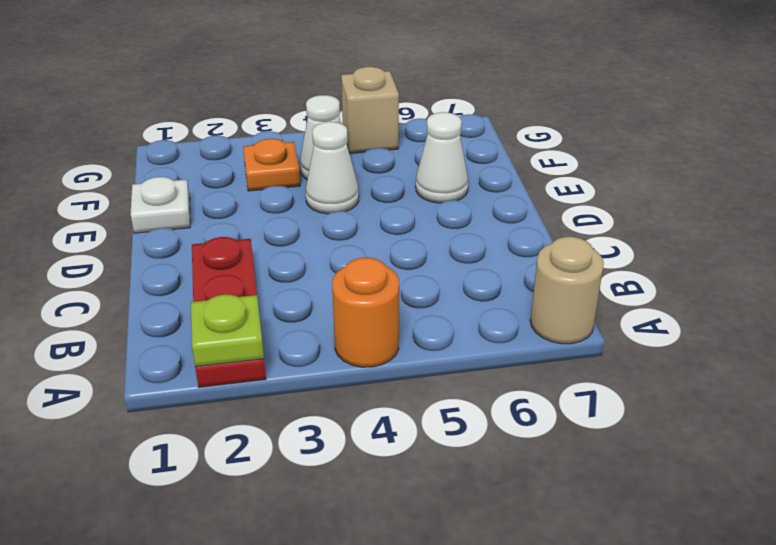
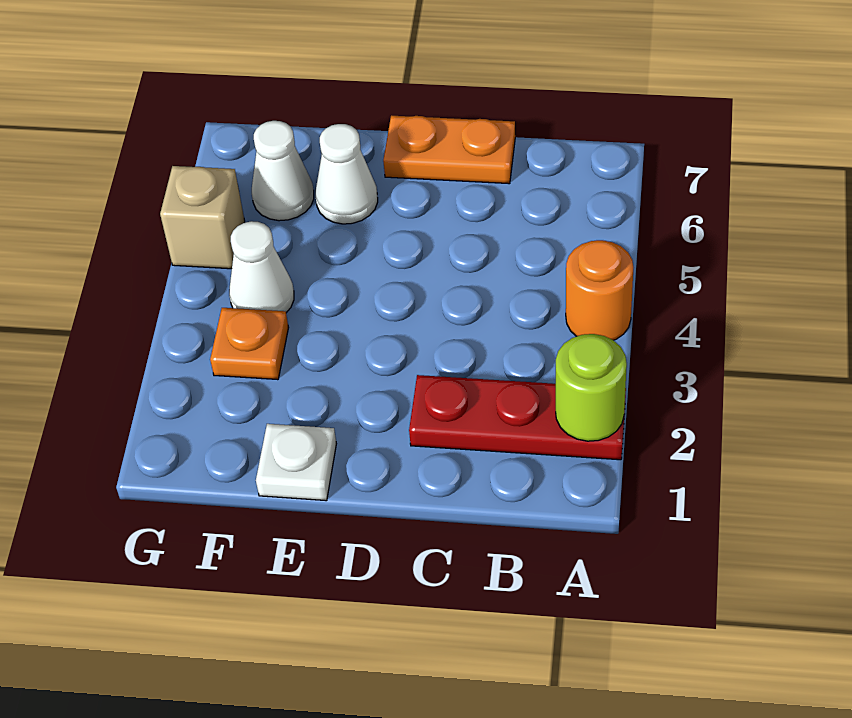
lime plate A2 level 2 -> lime round brick A2 level 2
tan round brick A7 level 1 -> none
none -> orange plate C7:D7 level 1
white cone E4 level 1 -> white cone F6 level 1

